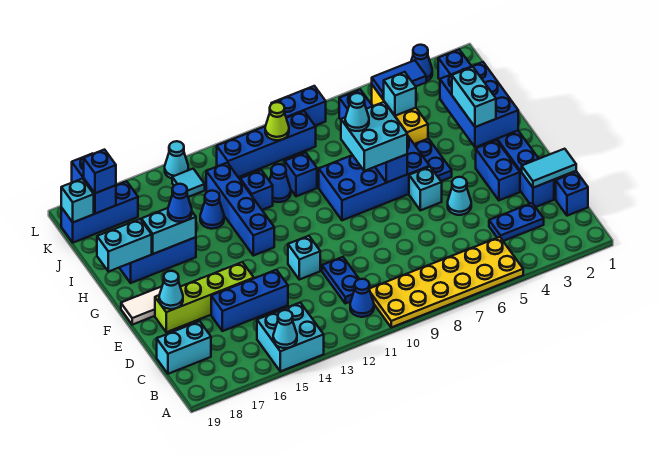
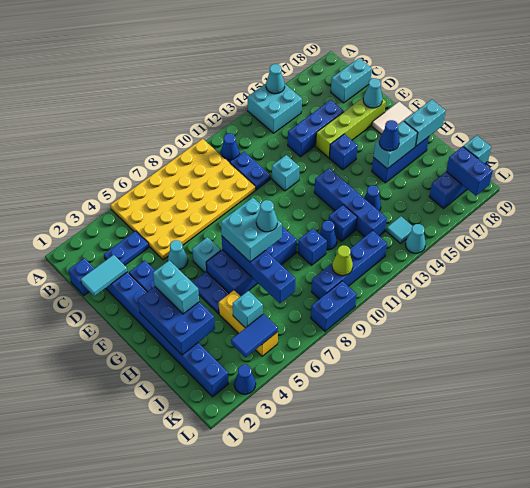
yellow plate A5:B10 level 1 -> yellow plate A5:D10 level 1
blue brick K18 level 3 -> blue brick F15 level 1

